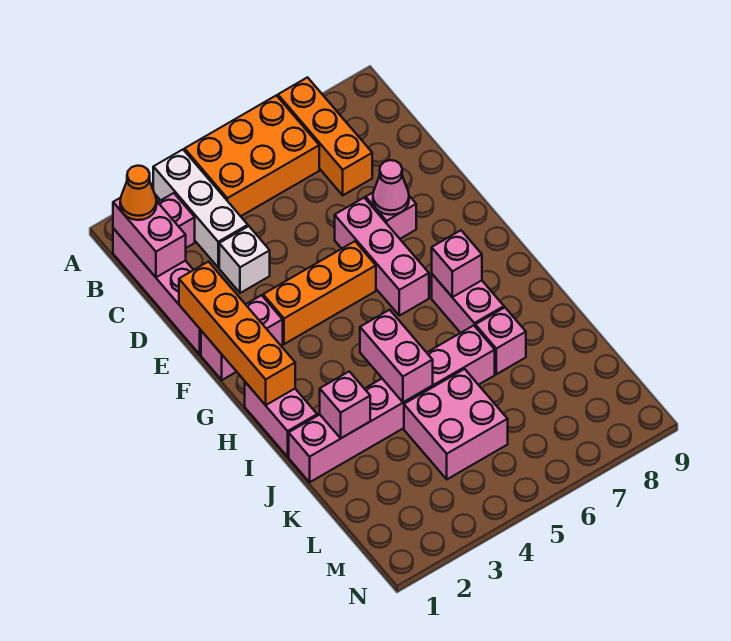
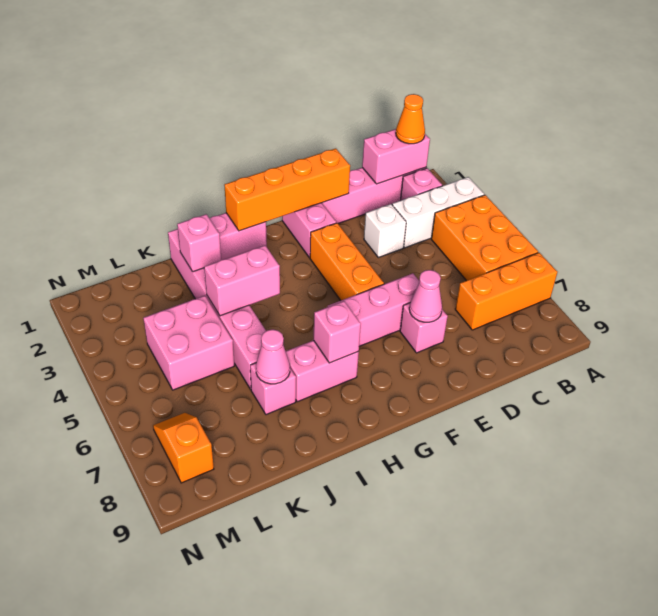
none -> pink cone J7 level 2
none -> orange slope M7:M8 level 1 top 8

